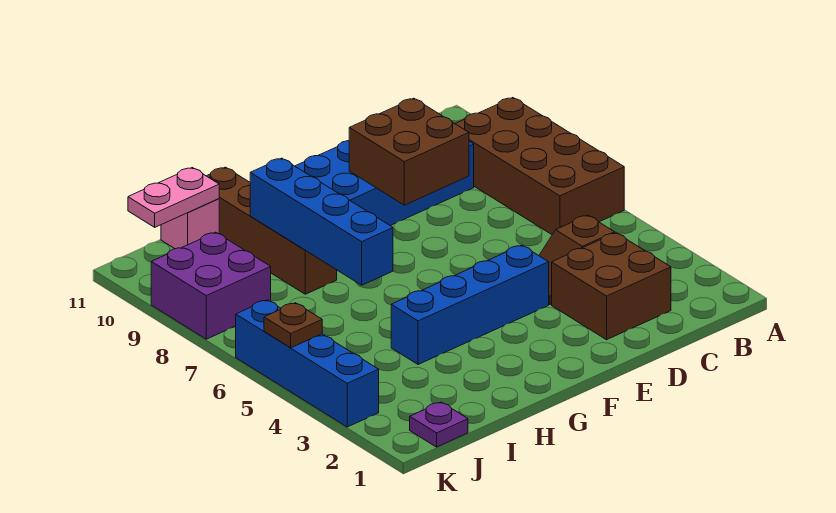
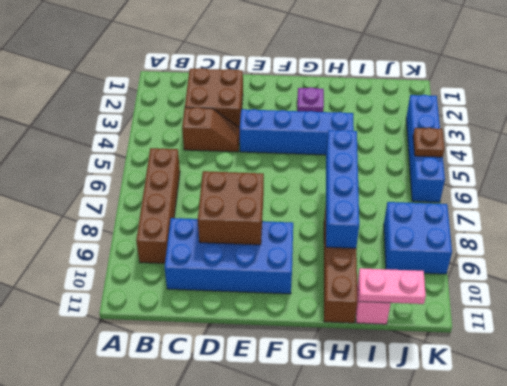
brown brick A6:B9 level 1 -> brown brick B6:B9 level 1
purple plate J1 level 1 -> purple plate G2 level 1
purple brick J8:K9 level 1 -> blue brick J8:K9 level 1

